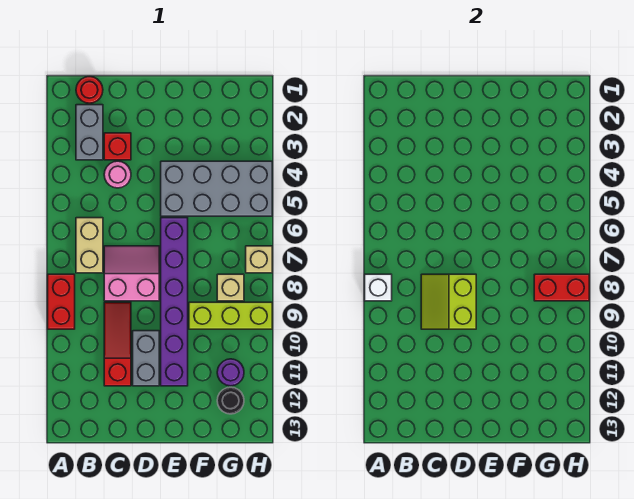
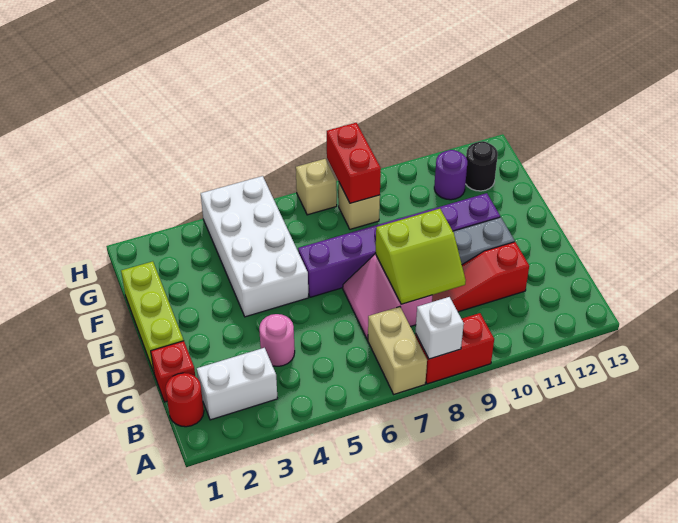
grey brick B2:B3 level 1 -> white brick B2:B3 level 1
tan brick B6:B7 level 1 -> tan brick A7:B7 level 1
red brick C3 level 1 -> red brick C1 level 1
grey brick E4:H5 level 1 -> white brick E4:H5 level 1
lime brick F9:H9 level 1 -> lime brick D1:F1 level 1

